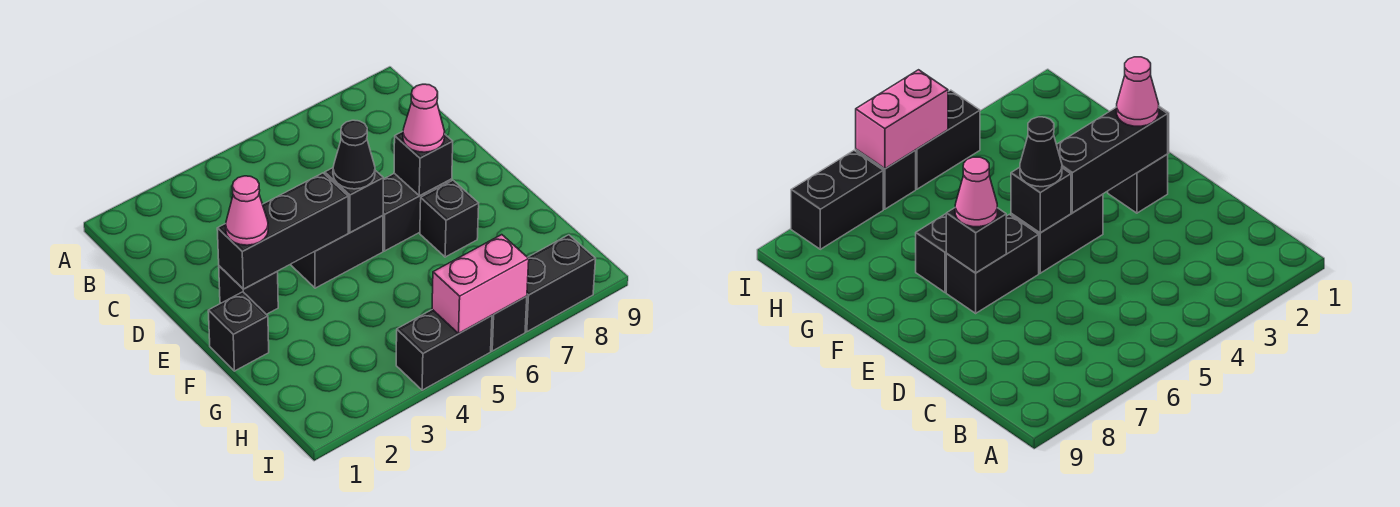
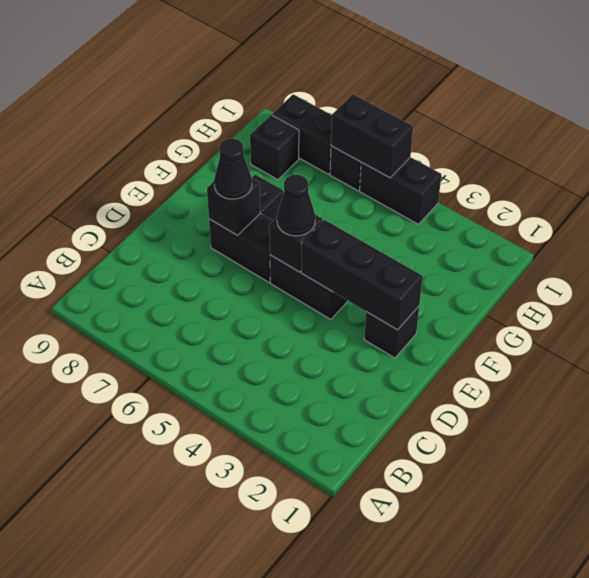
pink cone E2 level 3 -> none
pink cone E7 level 3 -> black cone E7 level 3
black brick F1 level 1 -> black brick H8 level 1
pink brick I5:I6 level 2 -> black brick I5:I6 level 2

